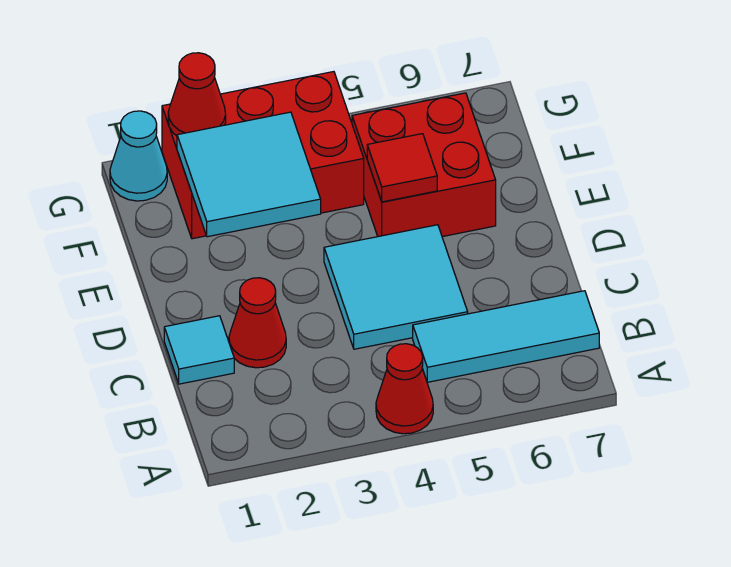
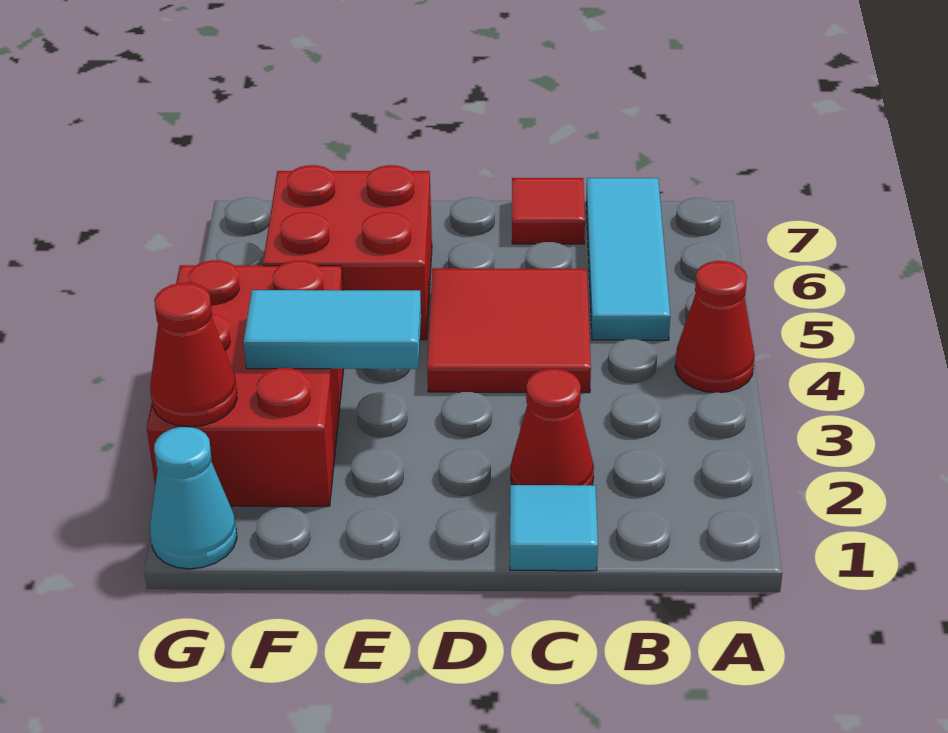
cyan tile C4:D5 level 1 -> red tile C4:D5 level 1
cyan tile E2:F3 level 2 -> cyan tile E3:F3 level 2
red tile E5 level 2 -> red tile C7 level 1

